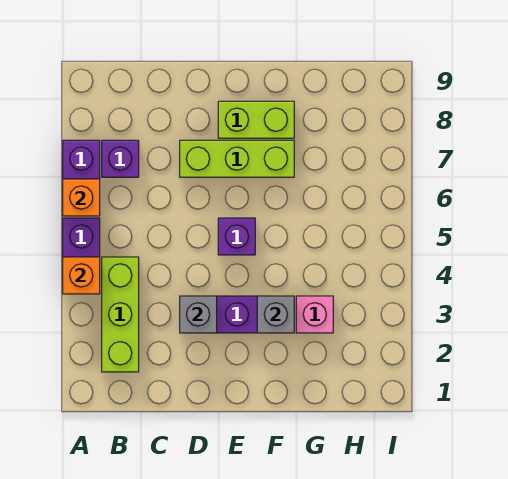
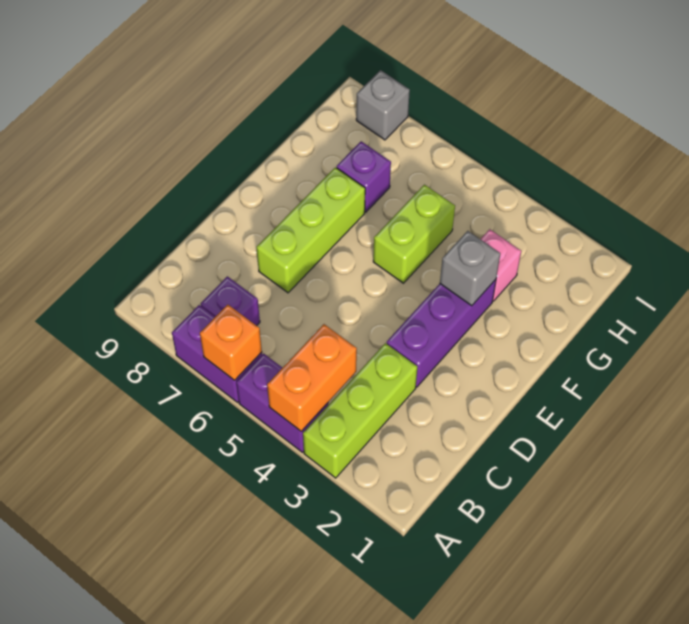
orange brick A4 level 2 -> orange brick A4:B4 level 2
lime brick B2:B4 level 1 -> lime brick A3:C3 level 1
grey brick D3 level 2 -> grey brick I8 level 1
purple brick E5 level 1 -> purple brick G7 level 1
lime brick E8:F8 level 1 -> lime brick F5:G5 level 1

